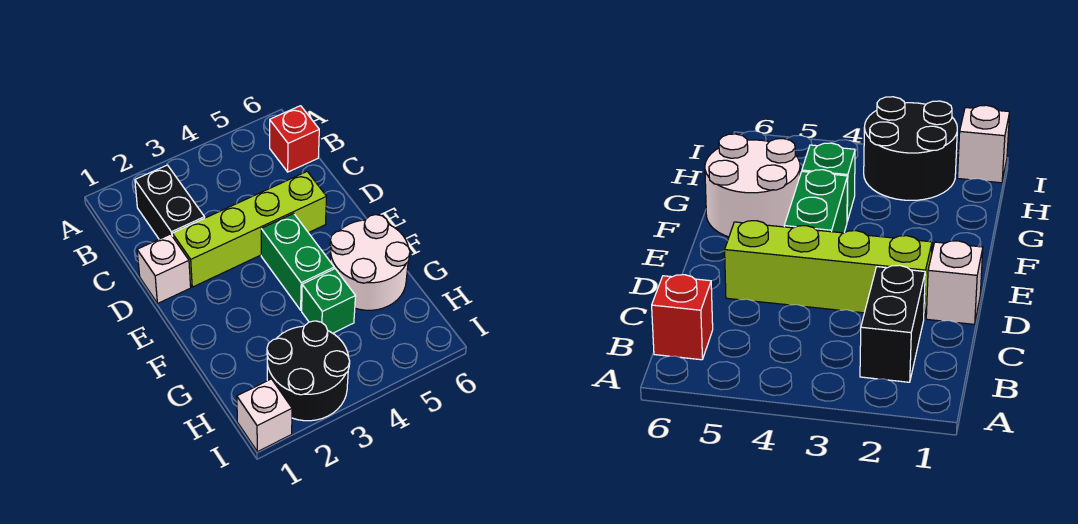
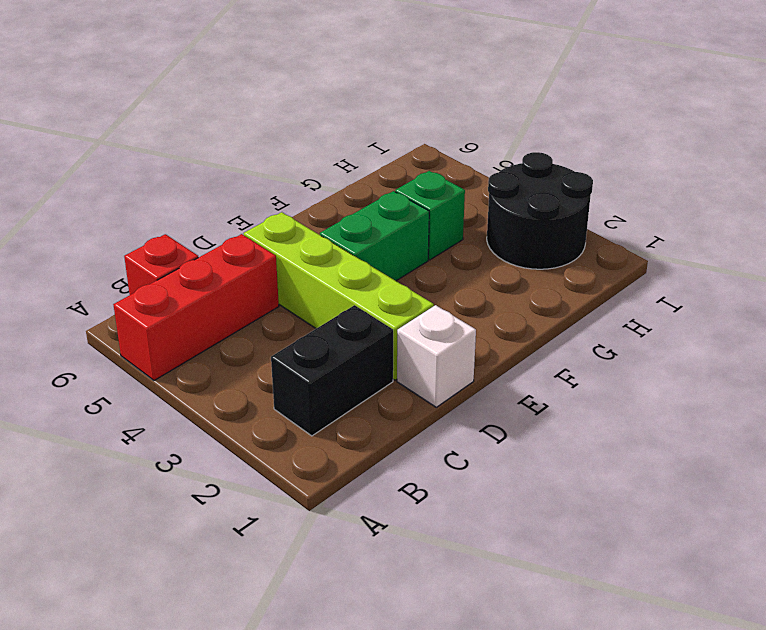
none -> red brick A5:C5 level 1
white round brick F5:G6 level 1 -> none
white brick I1 level 1 -> none

